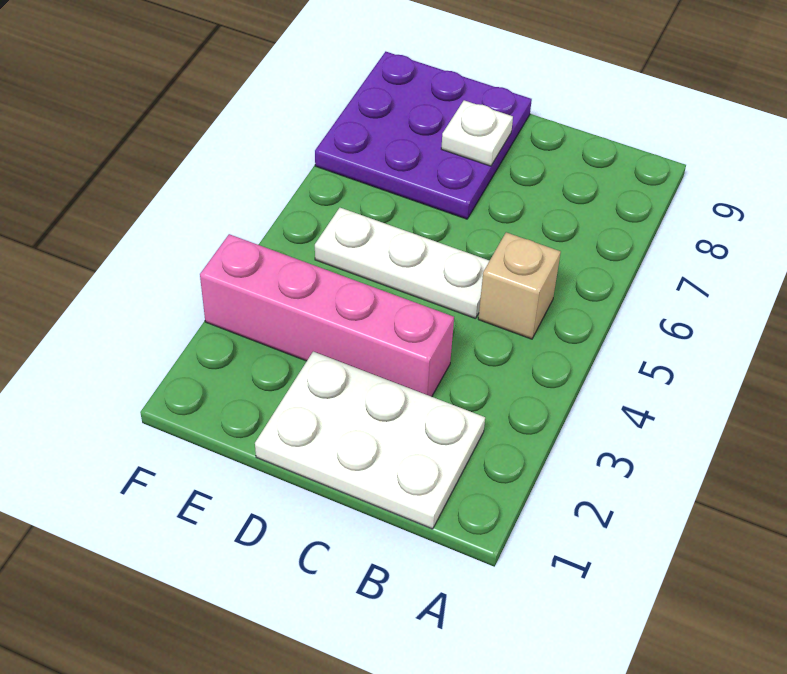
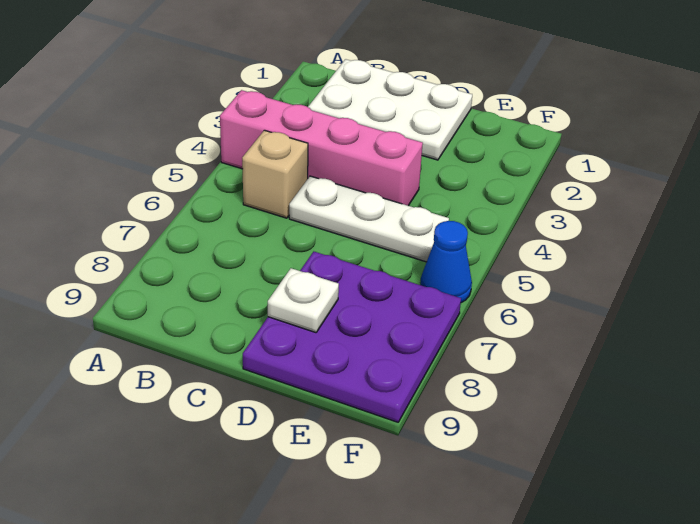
pink brick C3:F3 level 1 -> pink brick A4:D4 level 1
none -> blue cone F6 level 1

